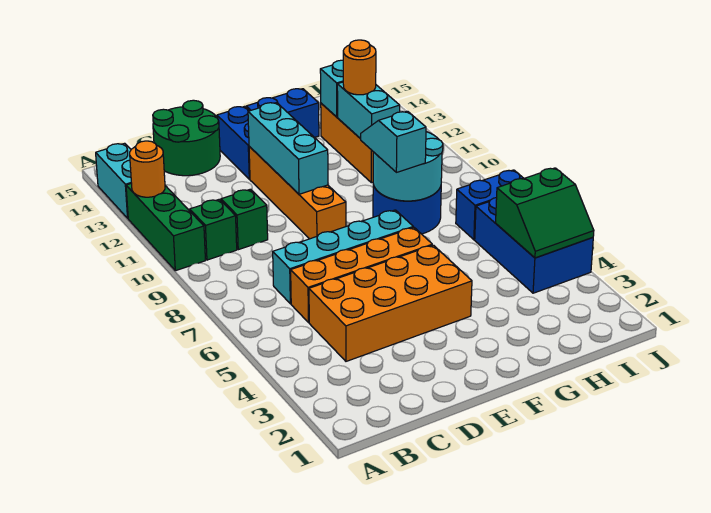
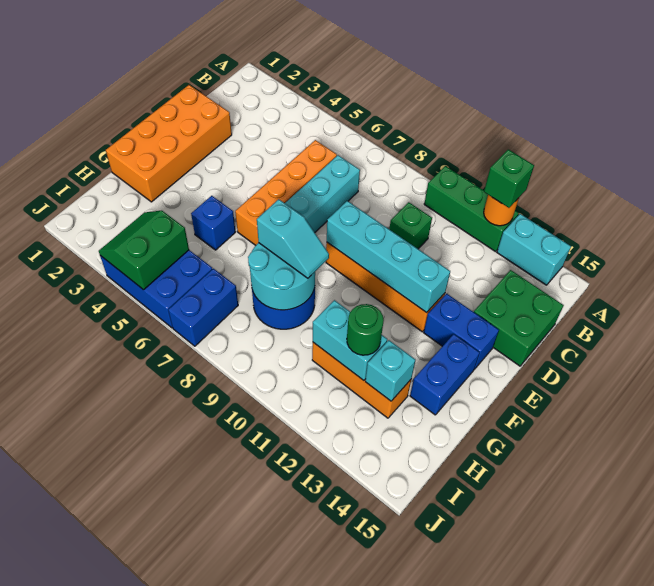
green brick B10 level 1 -> green brick A12 level 3
orange brick C4:F5 level 1 -> orange brick D1:G2 level 1
green round brick C14:D15 level 1 -> green brick C14:D15 level 1
cyan brick E10:E12 level 2 -> cyan brick E9:E12 level 2
none -> blue brick G5 level 1
orange round brick H12 level 3 -> green round brick H12 level 3

